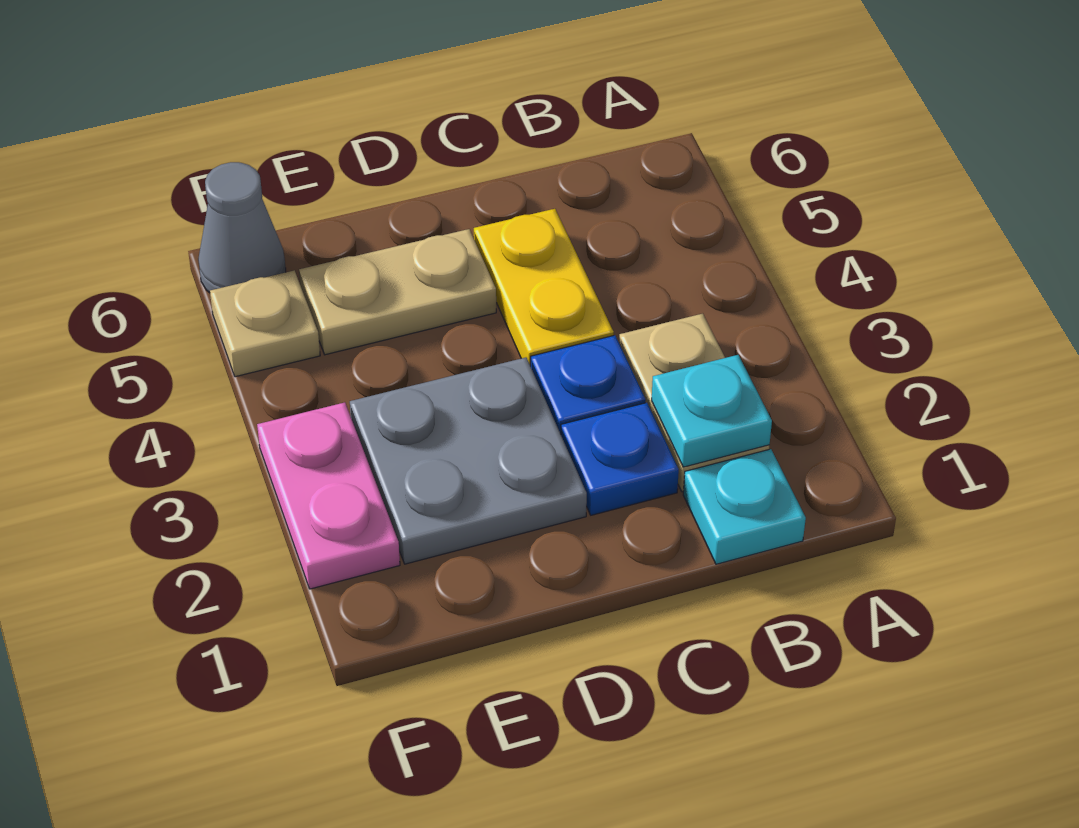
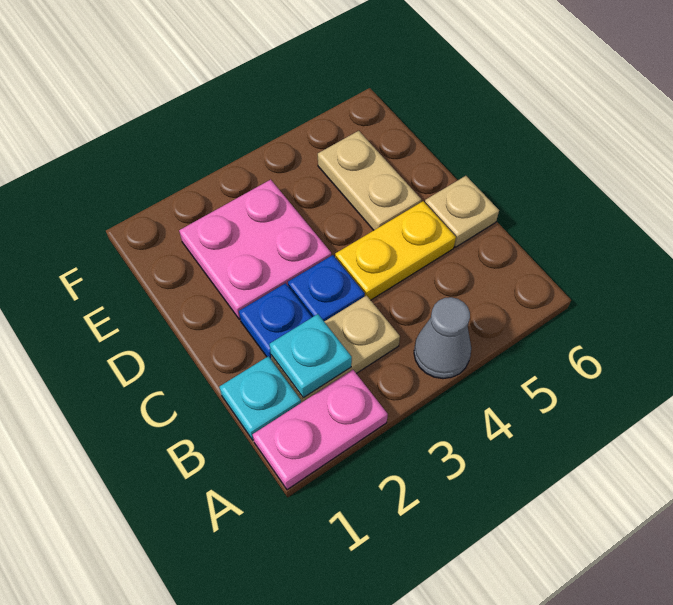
grey plate D2:E3 level 1 -> pink plate D2:E3 level 1
pink plate F2:F3 level 1 -> pink plate A1:A2 level 1
tan plate F5 level 1 -> tan plate C6 level 1
grey cone F6 level 1 -> grey cone A4 level 1

